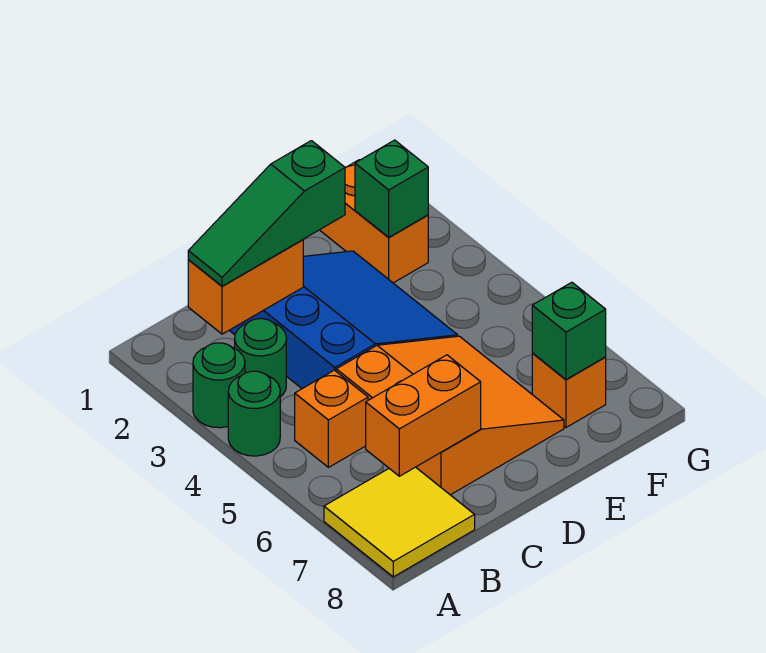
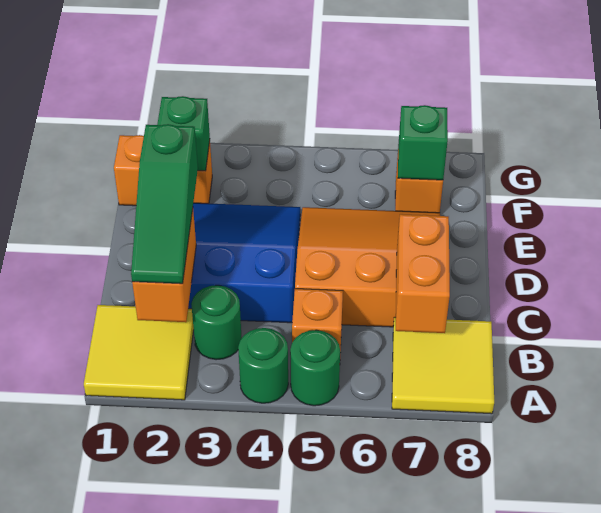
none -> yellow tile A1:B2 level 1
green round brick A3 level 1 -> green round brick A5 level 1

